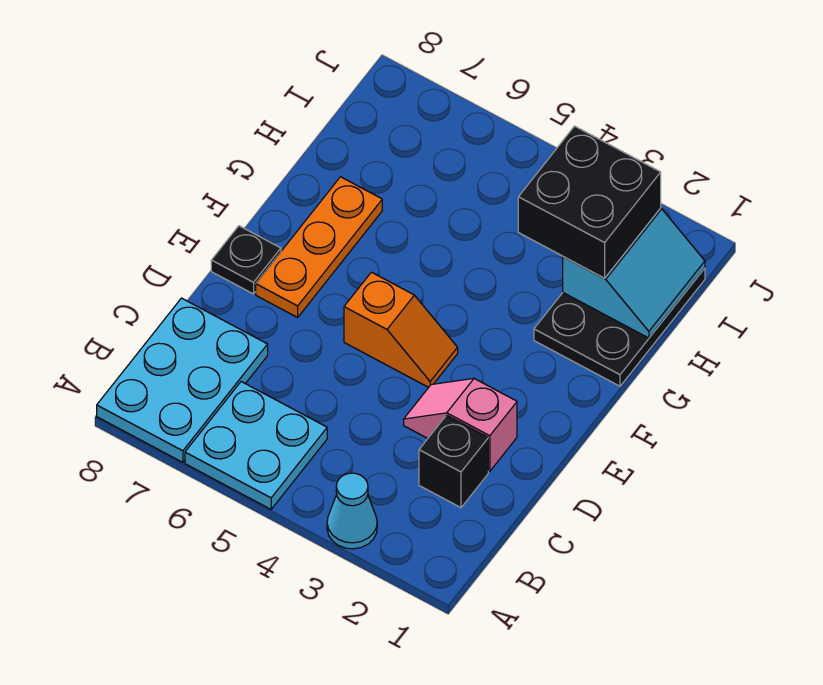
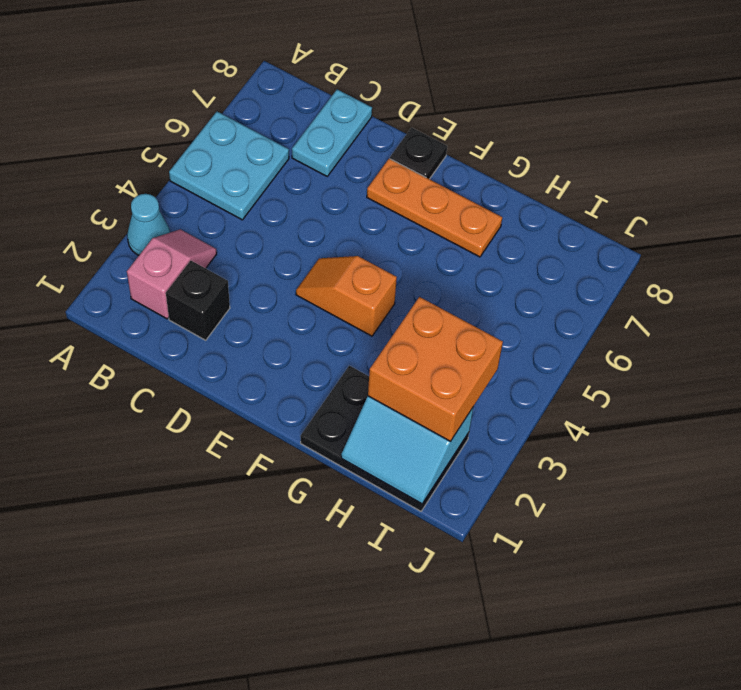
cyan plate A7:C8 level 1 -> cyan plate C7:C8 level 1
pink slope D2:D3 level 1 top 2 -> pink slope B2:B3 level 1 top 2
orange slope E4:E5 level 1 top 5 -> orange slope E4:F4 level 1 top F
black brick H2:I3 level 3 -> orange brick H2:I3 level 3

